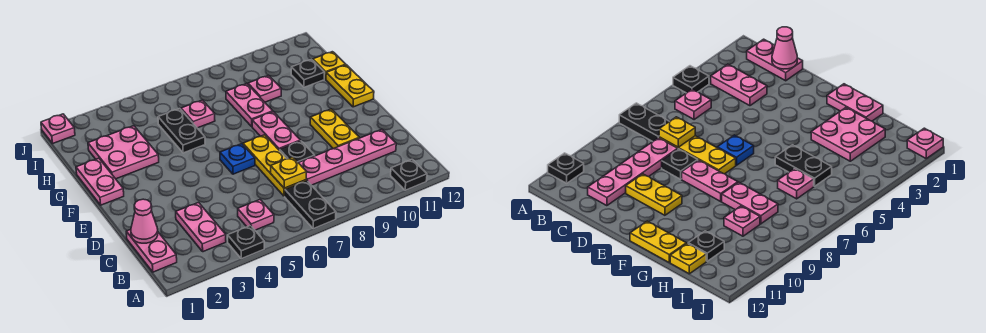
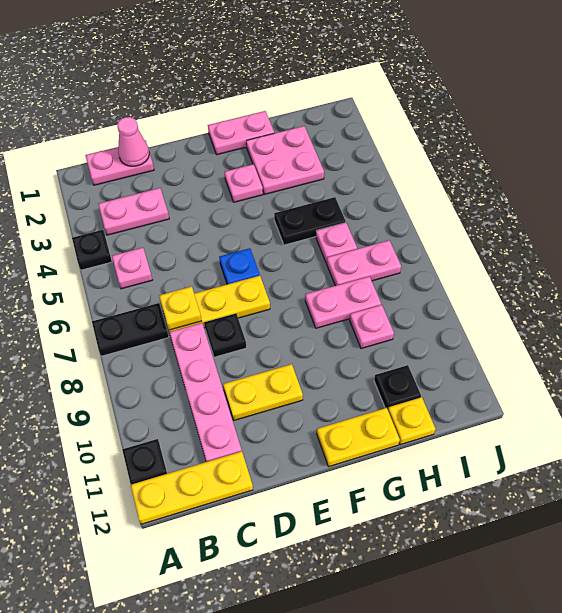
none -> yellow plate A12:C12 level 1
pink plate E8:F8 level 1 -> pink plate H7:I7 level 1
pink plate J1 level 1 -> pink plate F3 level 1

